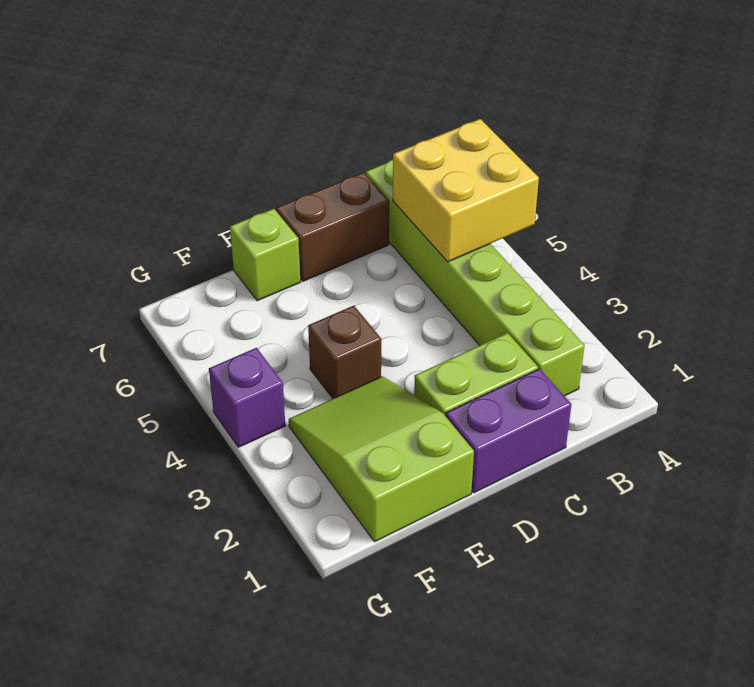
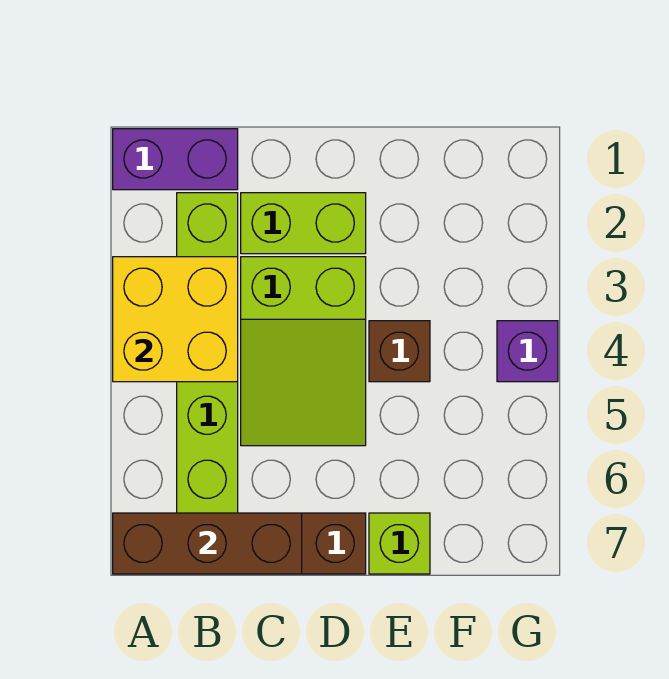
yellow brick A5:B6 level 2 -> yellow brick A3:B4 level 2
none -> brown brick A7:C7 level 2
purple brick C1:D1 level 1 -> purple brick A1:B1 level 1
lime slope E1:F3 level 1 top 1 -> lime slope C3:D5 level 1 top 3

